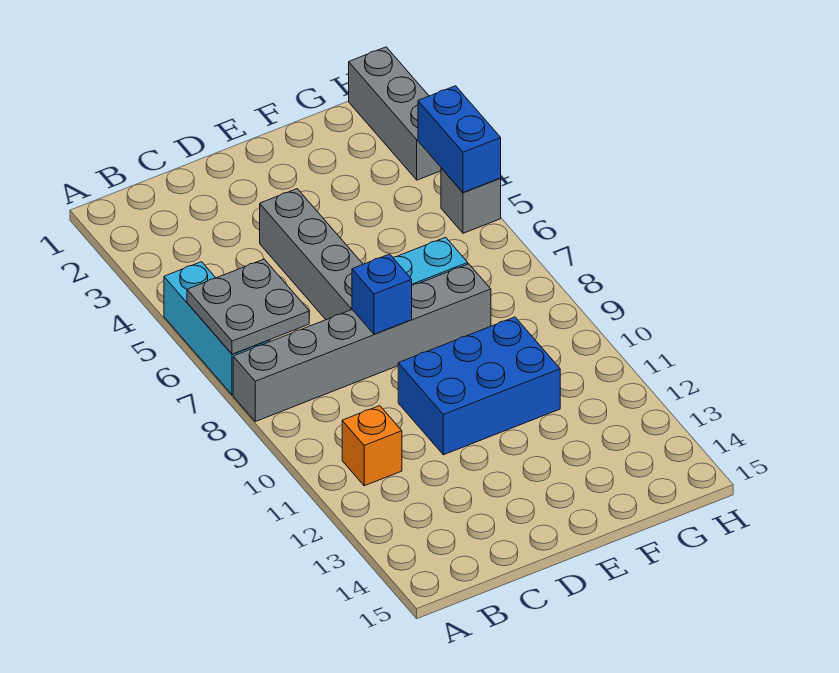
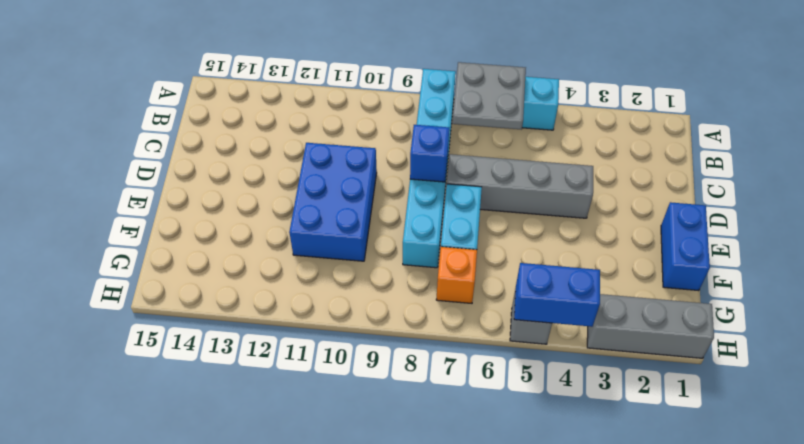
grey brick A8:F8 level 1 -> cyan brick A8:F8 level 1
orange brick B11 level 1 -> orange brick G7 level 1
none -> blue brick E1:F1 level 1

